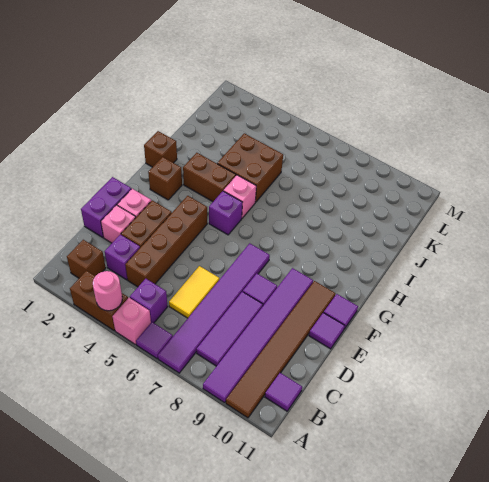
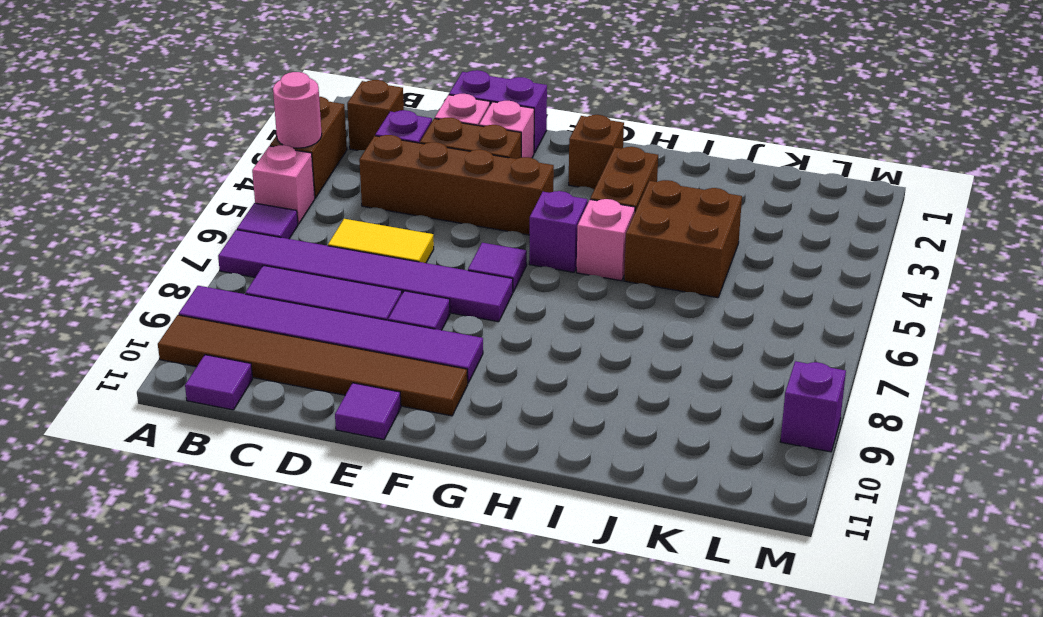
purple brick B5 level 1 -> purple brick M9 level 1
purple tile F11 level 1 -> purple tile F6 level 1
brown brick H1 level 1 -> none

